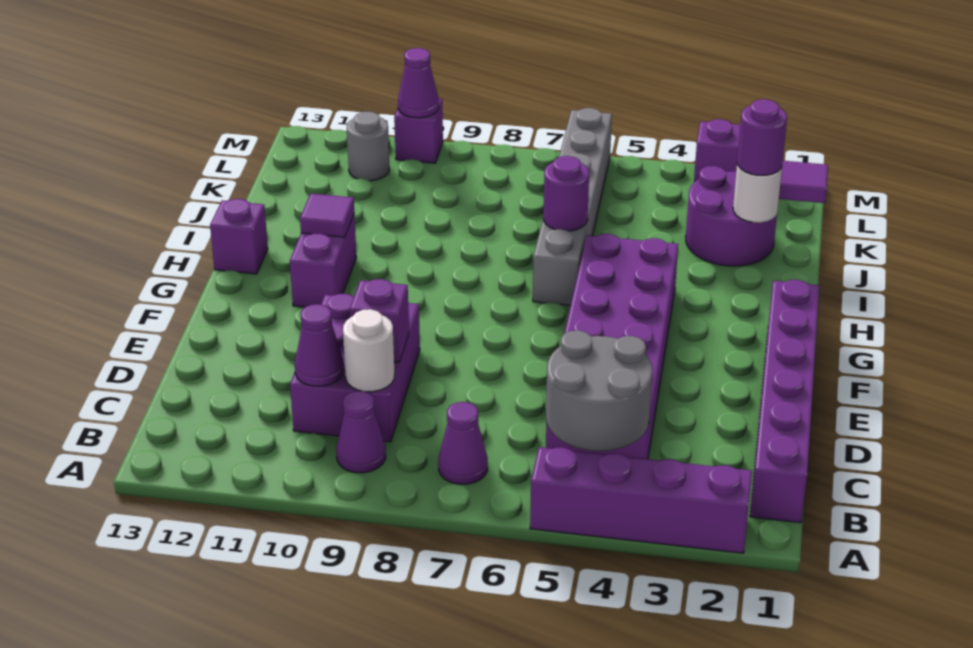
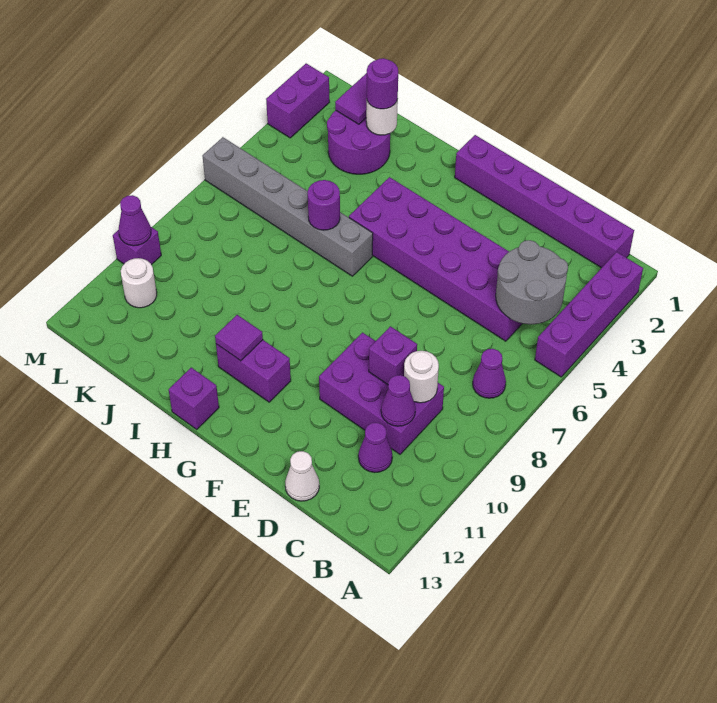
purple cone B9 level 1 -> purple cone C11 level 1
none -> white cone D13 level 1
grey round brick L11 level 1 -> white round brick L11 level 1

